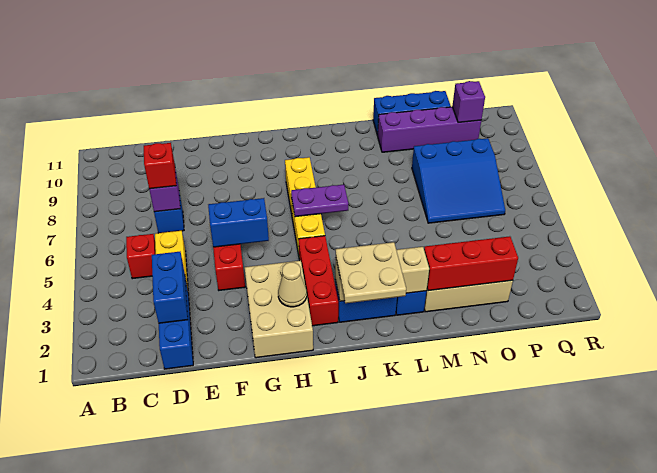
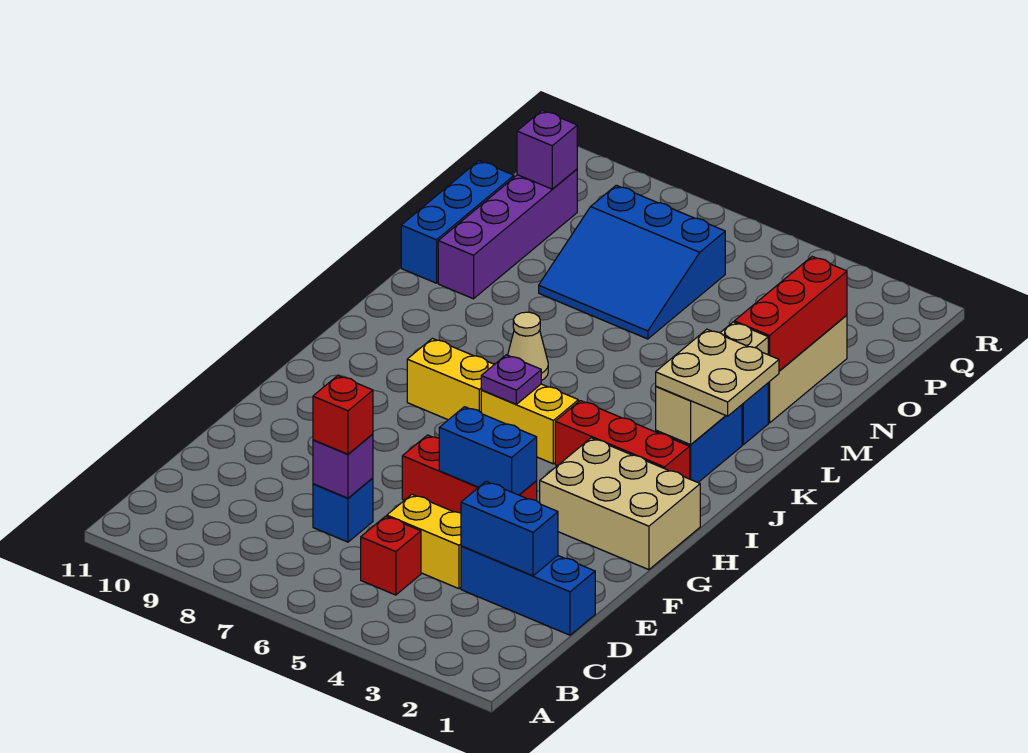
blue brick F5:G5 level 2 -> blue brick F4:F5 level 2
tan cone H2 level 2 -> tan cone K7 level 1
purple plate I6:J6 level 2 -> purple plate I6 level 2
blue slope N6:P8 level 1 top 8 -> blue slope N6:P8 level 1 top P

